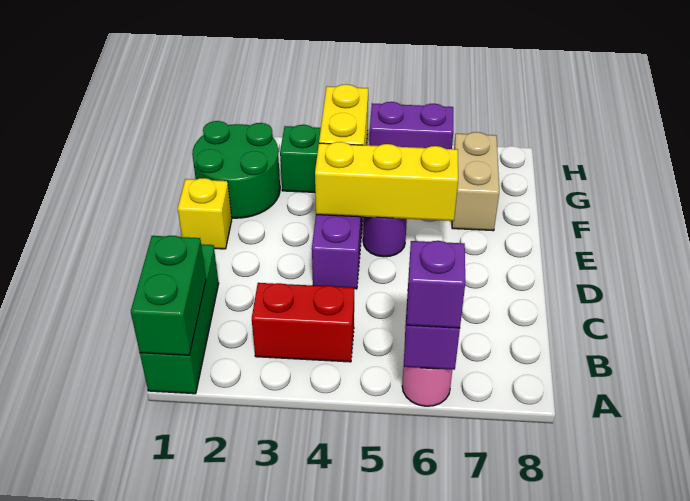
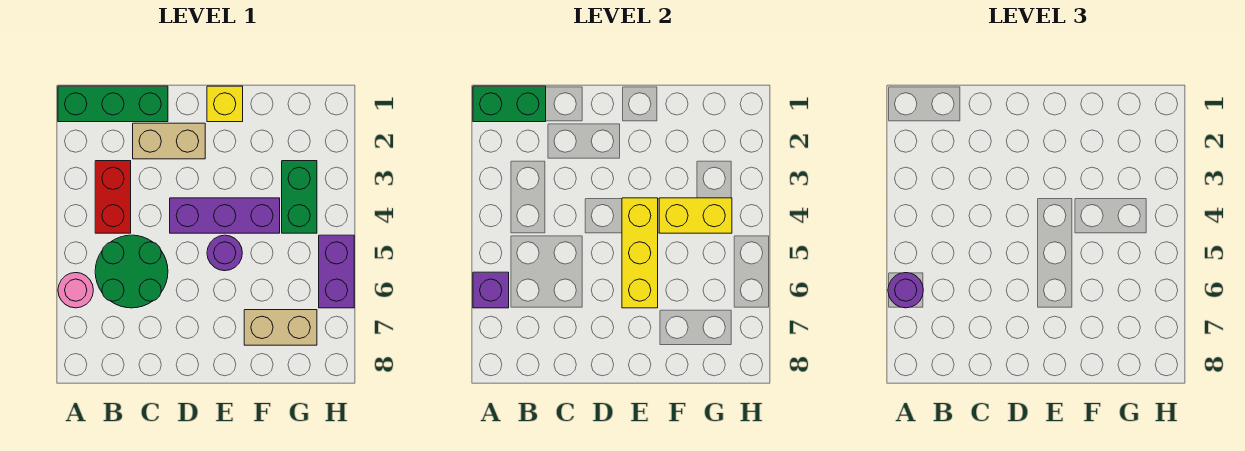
purple brick A6 level 3 -> purple round brick A6 level 3
none -> tan brick C2:D2 level 1
green round brick F1:G2 level 1 -> green round brick B5:C6 level 1

